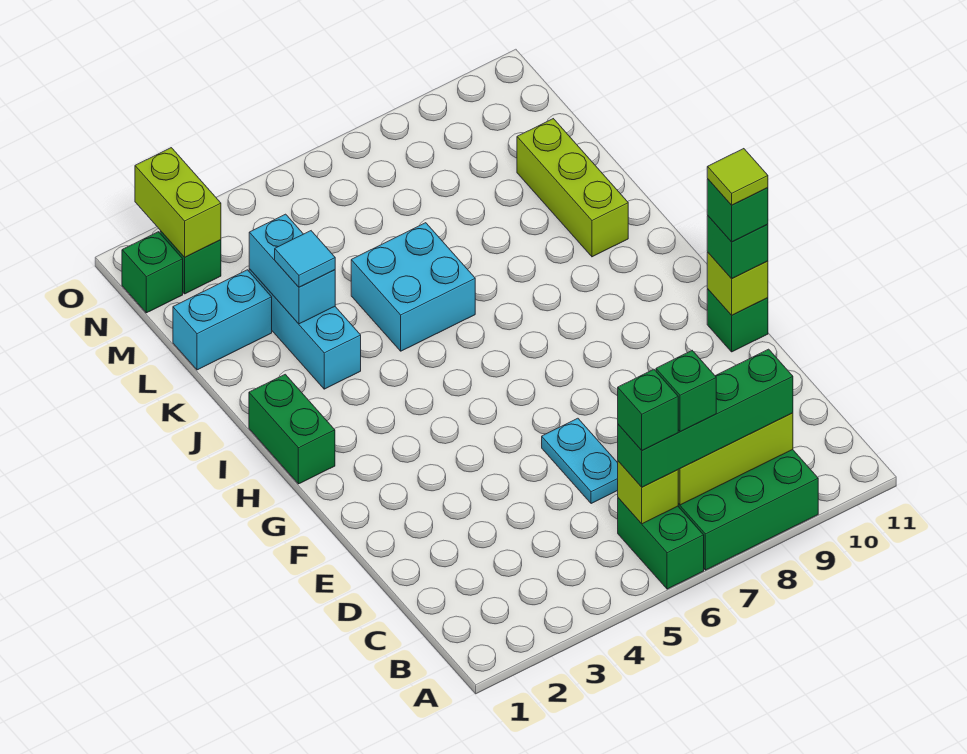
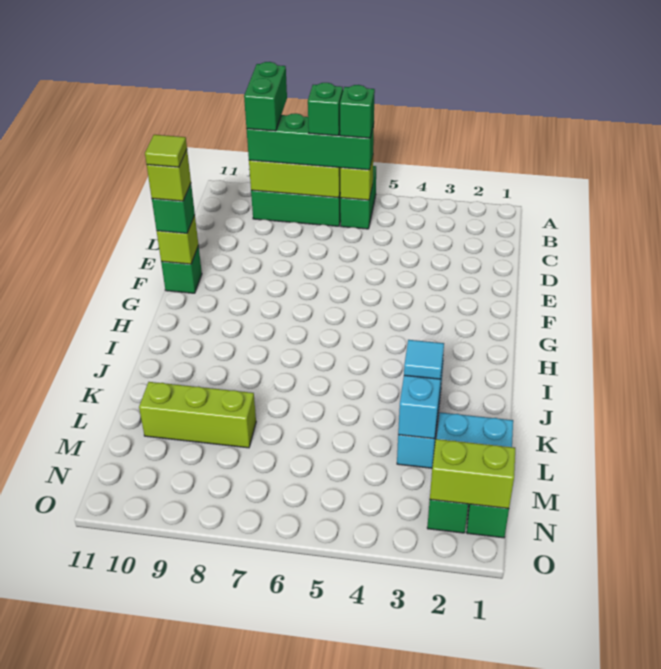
cyan plate D6:E6 level 1 -> none
green brick F11 level 4 -> lime brick F11 level 4
green brick H1:I1 level 1 -> green brick A9:B9 level 4
cyan brick J5:K6 level 1 -> none
lime brick J10:L10 level 1 -> lime brick L8:L10 level 1
lime brick N2:O2 level 2 -> lime brick N1:N2 level 2

